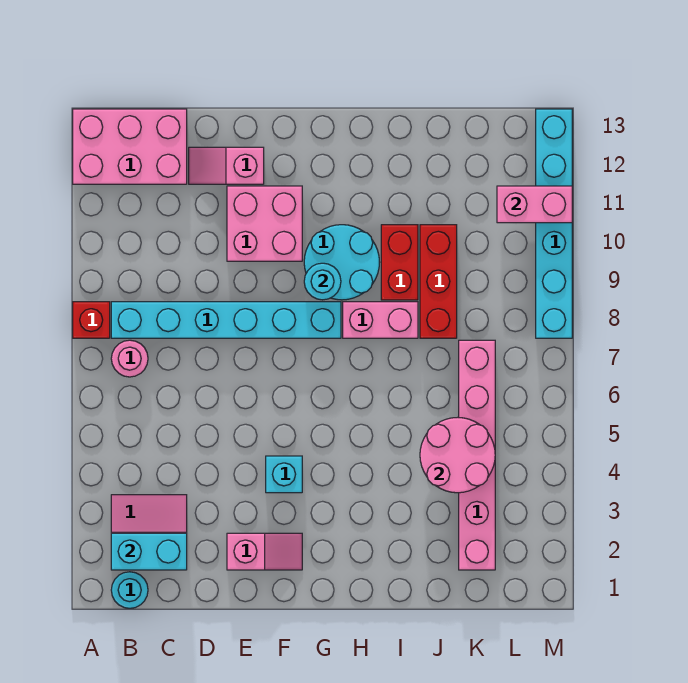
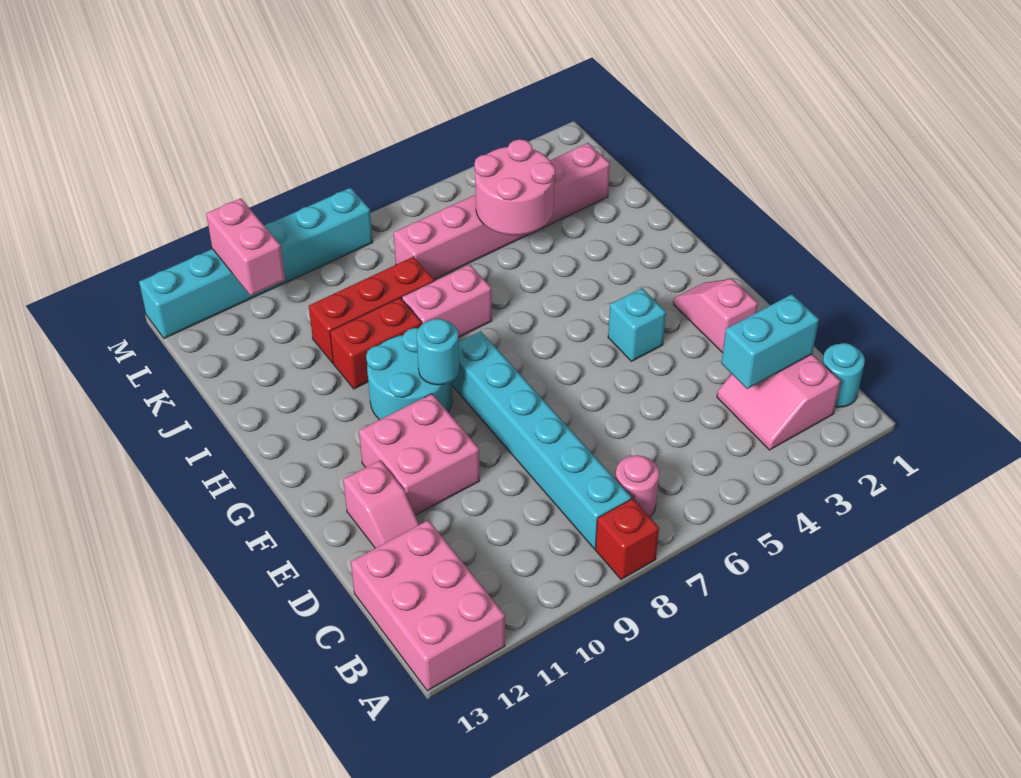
cyan brick B2:C2 level 2 -> cyan brick C2:C3 level 2
pink brick H8:I8 level 1 -> pink brick I7:I8 level 1

